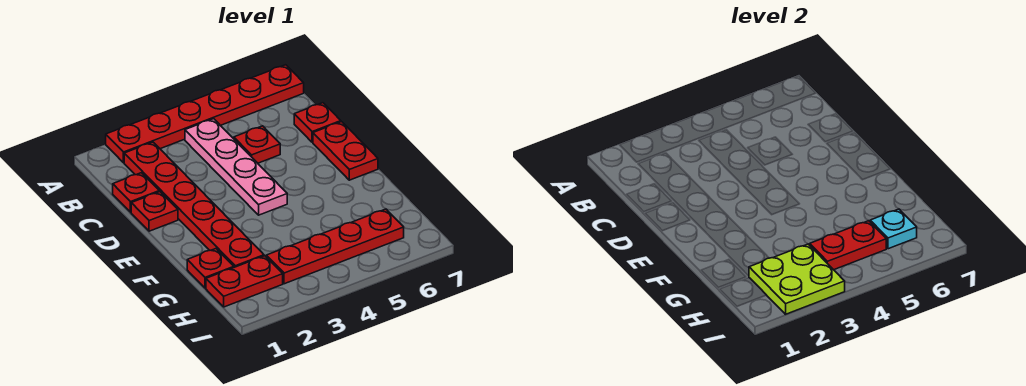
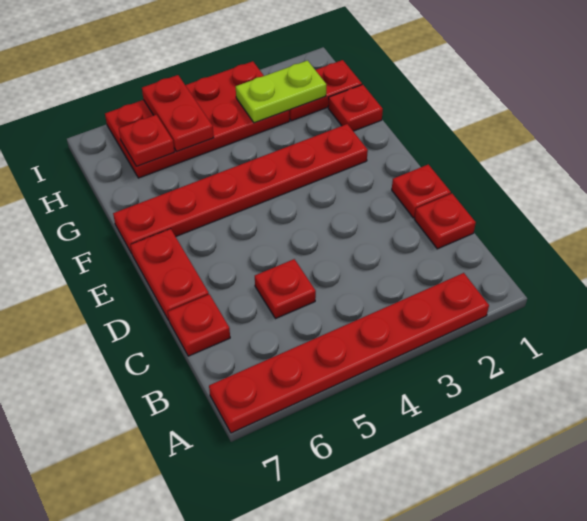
red plate B2:G2 level 1 -> red plate F2:F7 level 1
pink plate B4:E4 level 1 -> none
lime plate H2:I3 level 2 -> lime plate H2:H3 level 2
red plate H3:H6 level 1 -> red plate H3:I6 level 1
red plate H4:H5 level 2 -> red plate H5:I5 level 2
cyan plate H6 level 2 -> red plate H6 level 2

